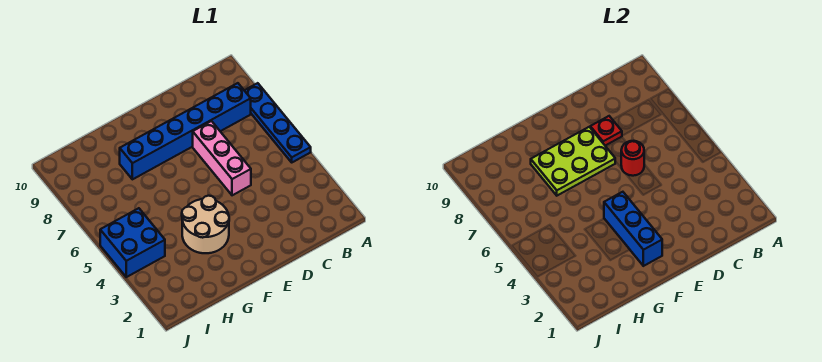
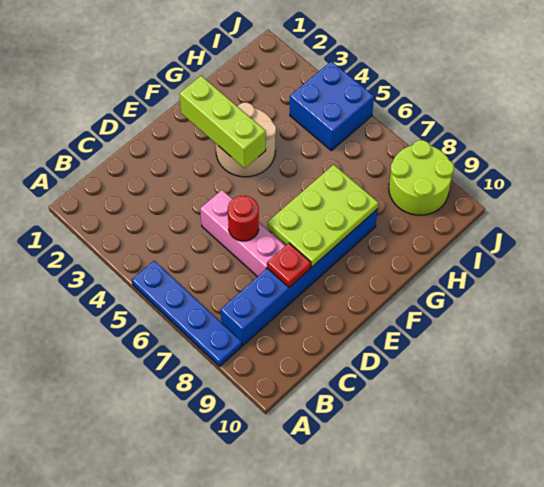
blue brick F2:F4 level 2 -> lime brick F2:F4 level 2
none -> lime round brick I8:J9 level 1

